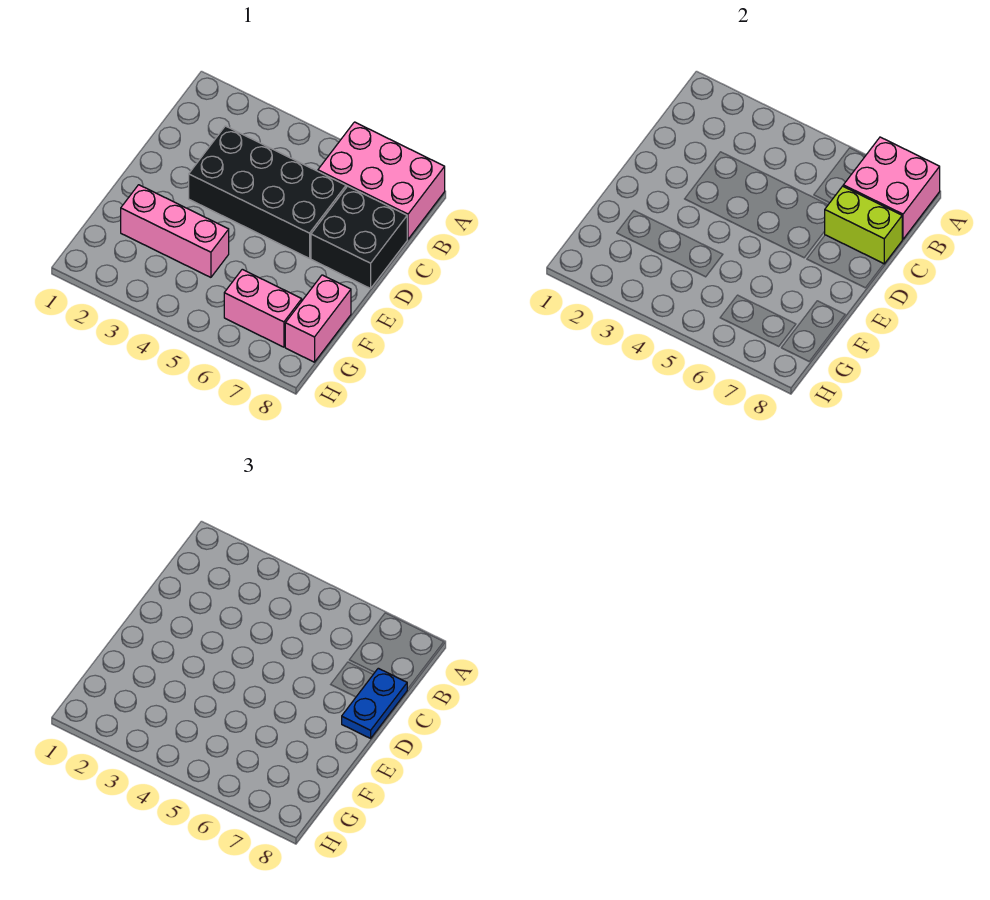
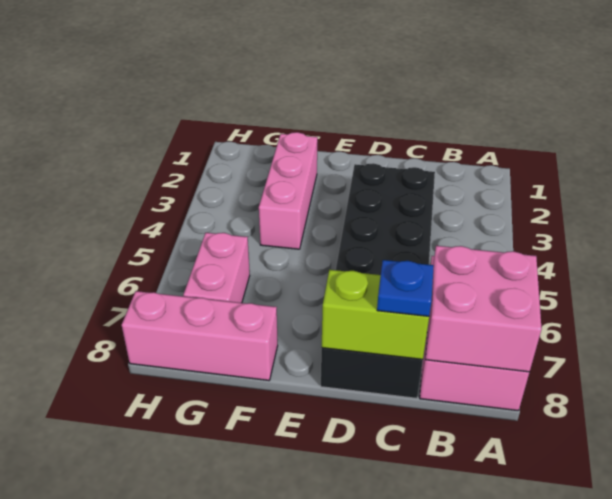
lime brick C7:C8 level 2 -> lime brick C8:D8 level 2
blue plate C8:D8 level 3 -> blue plate C8 level 3
pink brick F8:G8 level 1 -> pink brick F8:H8 level 1

